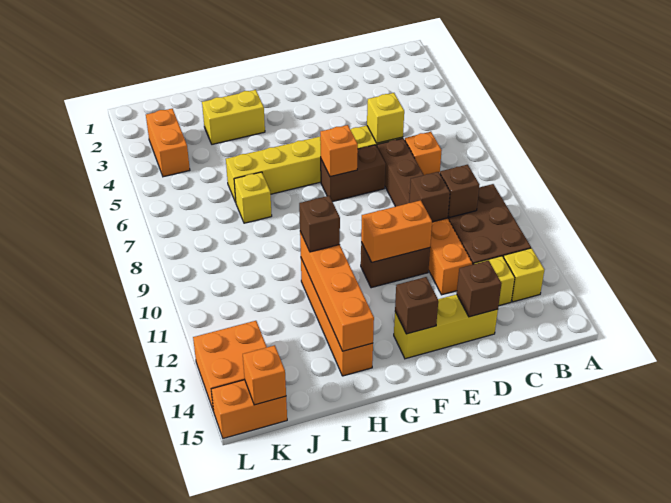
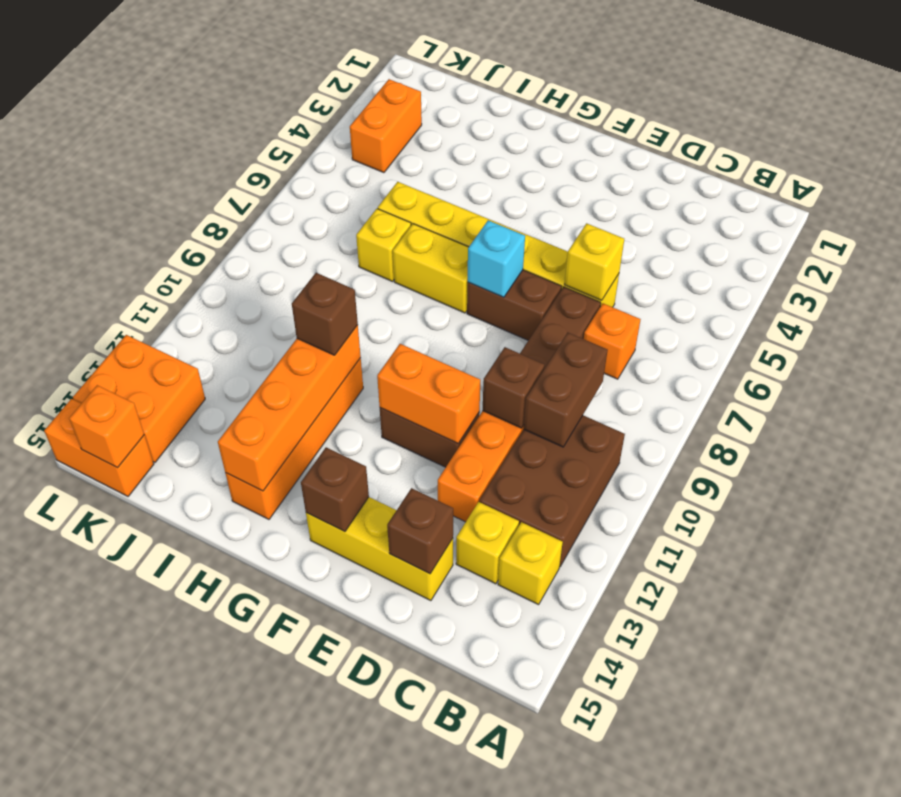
brown brick C10 level 2 -> brown brick C9:C10 level 2
orange brick F7 level 2 -> cyan brick F7 level 2
yellow brick H3:I3 level 1 -> yellow brick G7:H7 level 1

